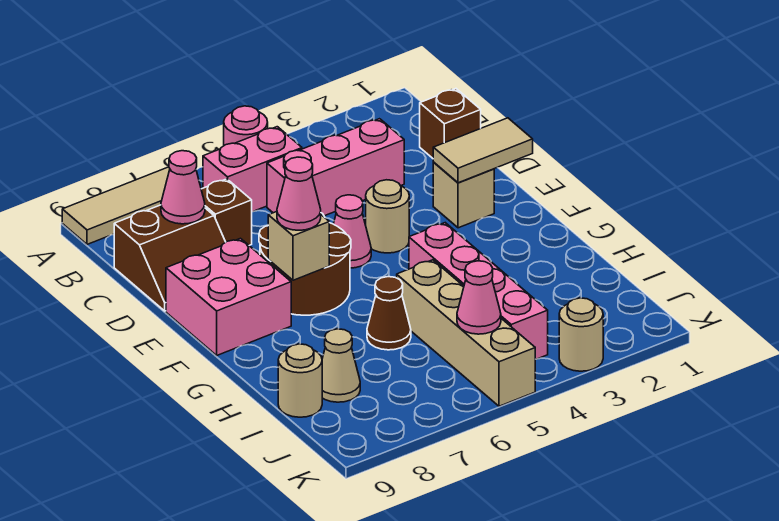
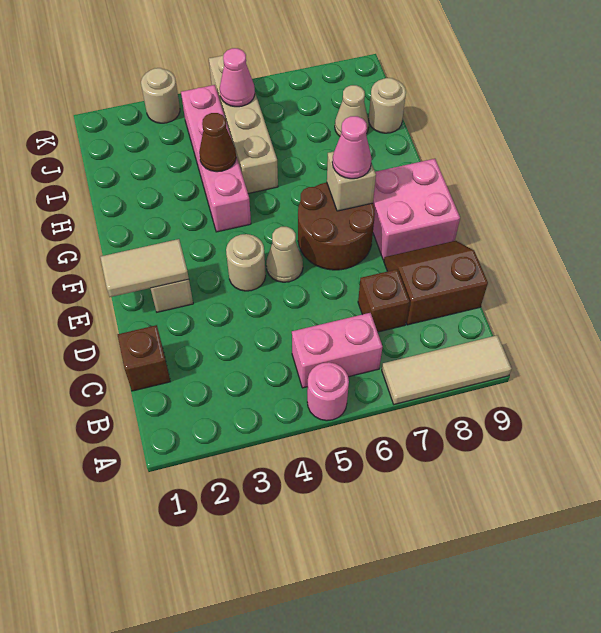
pink brick C3:C5 level 1 -> none
pink cone C8 level 2 -> none
pink cone E5 level 1 -> tan cone E5 level 1
brown cone H6 level 1 -> brown cone H4 level 2

